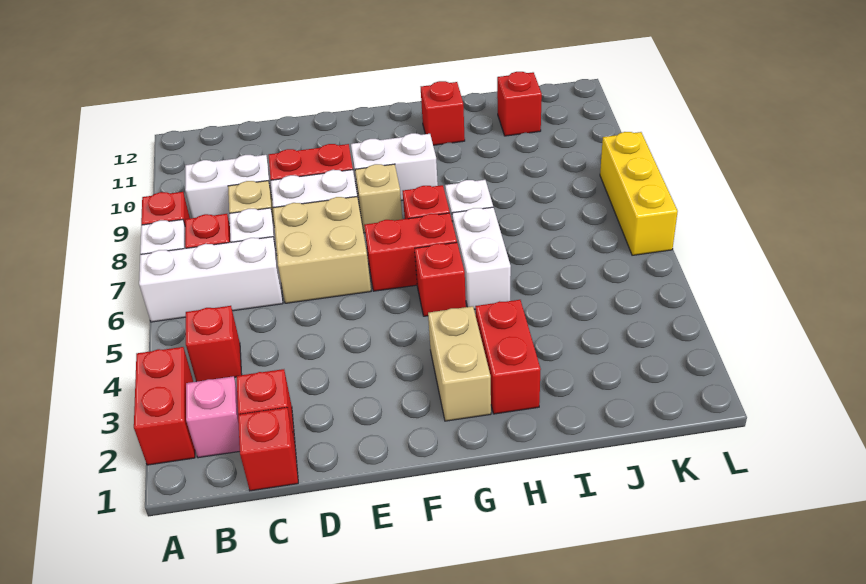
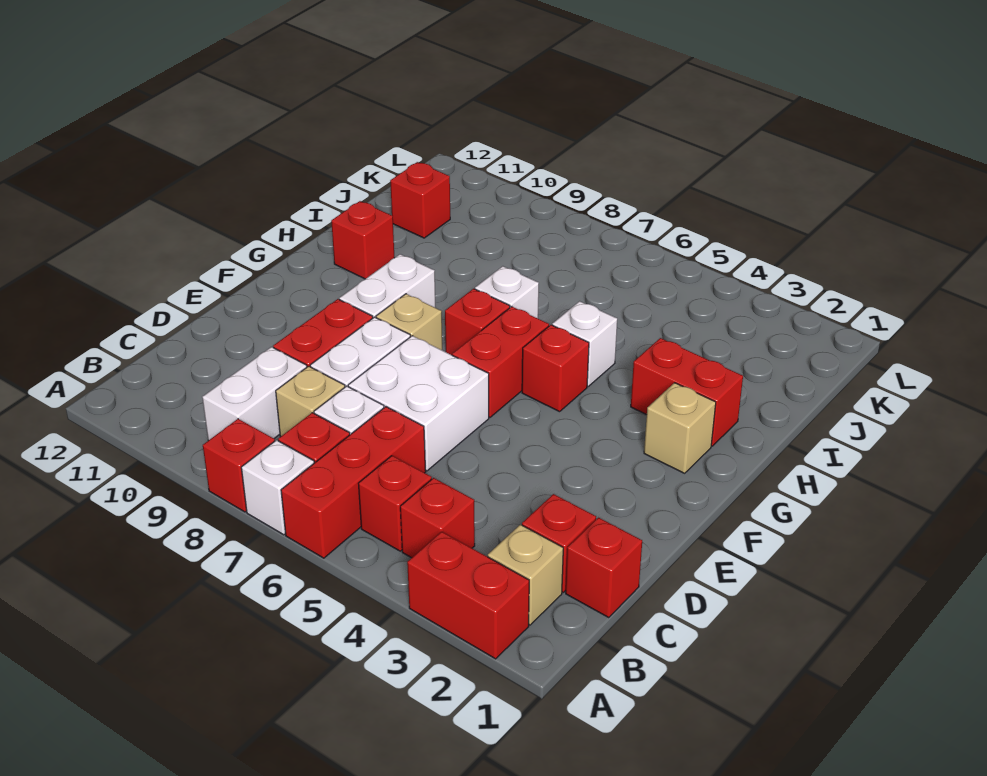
white brick A6:C6 level 1 -> red brick A6:C6 level 1
pink brick B2 level 1 -> tan brick B2 level 1
none -> red brick B5 level 1
tan brick D6:E7 level 1 -> white brick D6:E7 level 1
tan brick G2:G3 level 1 -> tan brick G2 level 1
white brick H5:H6 level 1 -> white brick H5 level 1
yellow brick L6:L8 level 1 -> none

